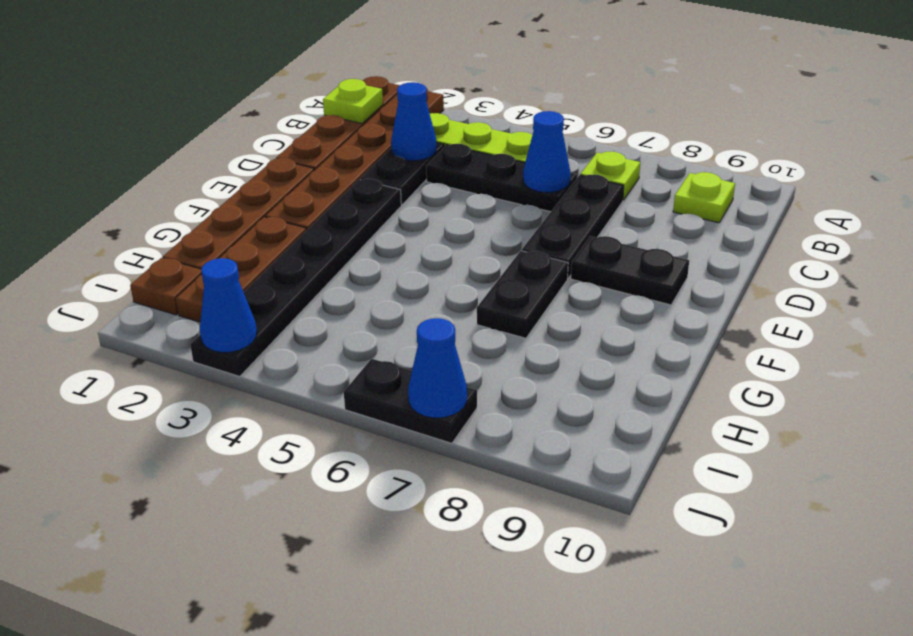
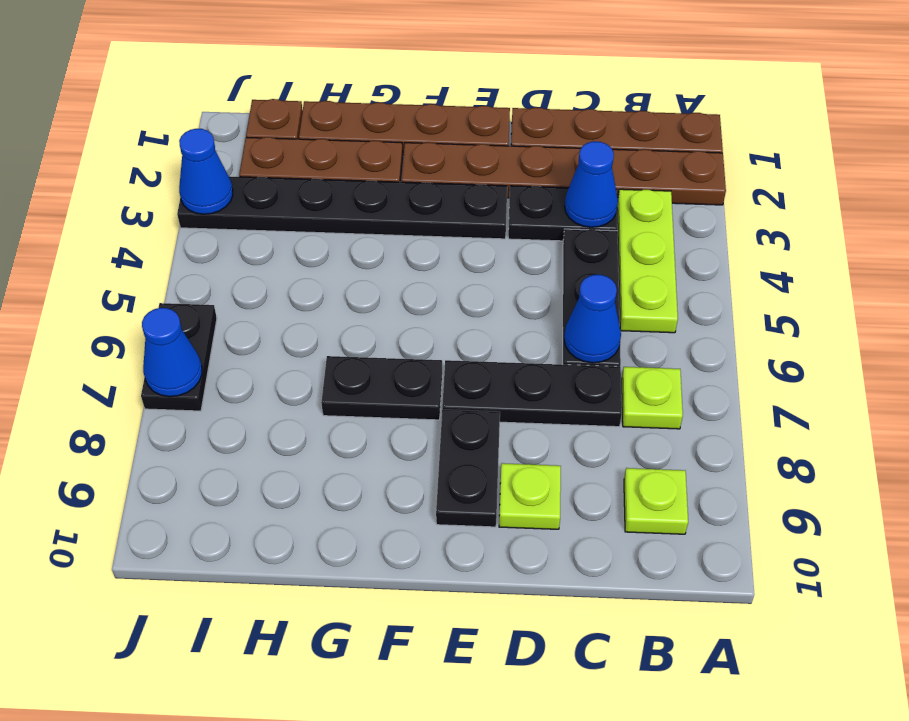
lime plate B1 level 2 -> lime plate D9 level 1

